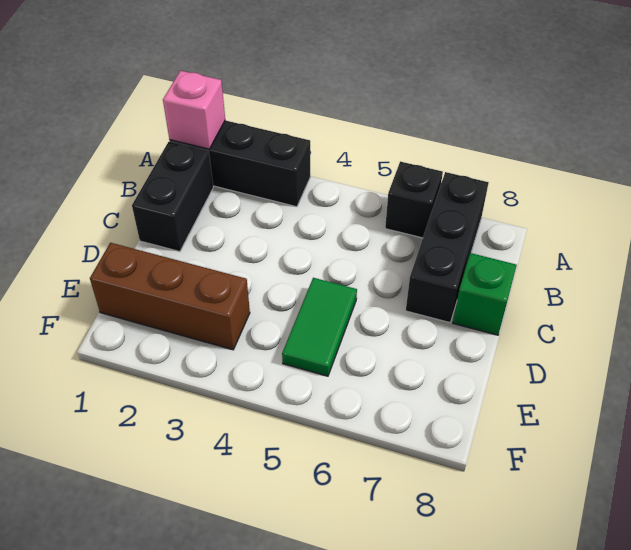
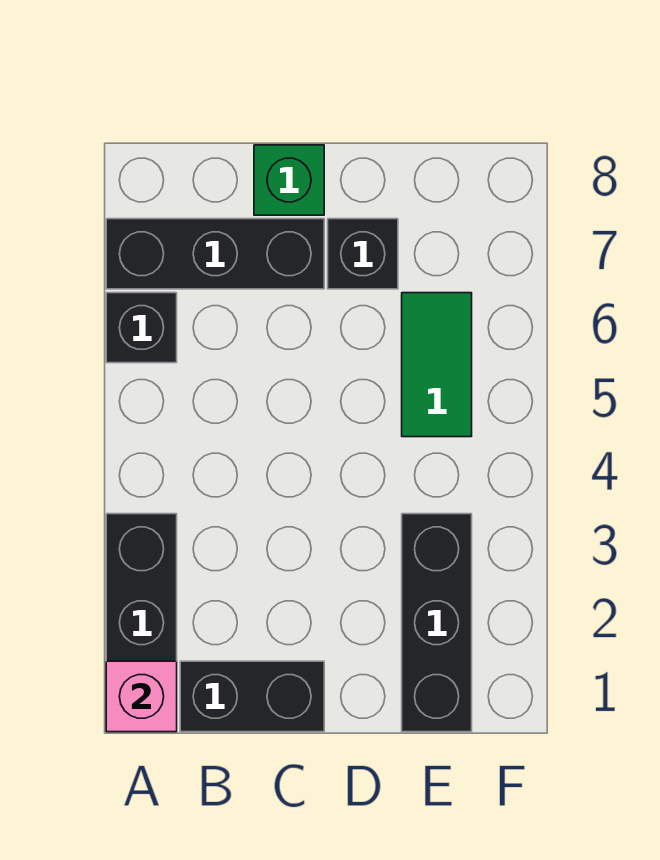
green tile D5:E5 level 1 -> green tile E5:E6 level 1
none -> black brick D7 level 1
brown brick E1:E3 level 1 -> black brick E1:E3 level 1

